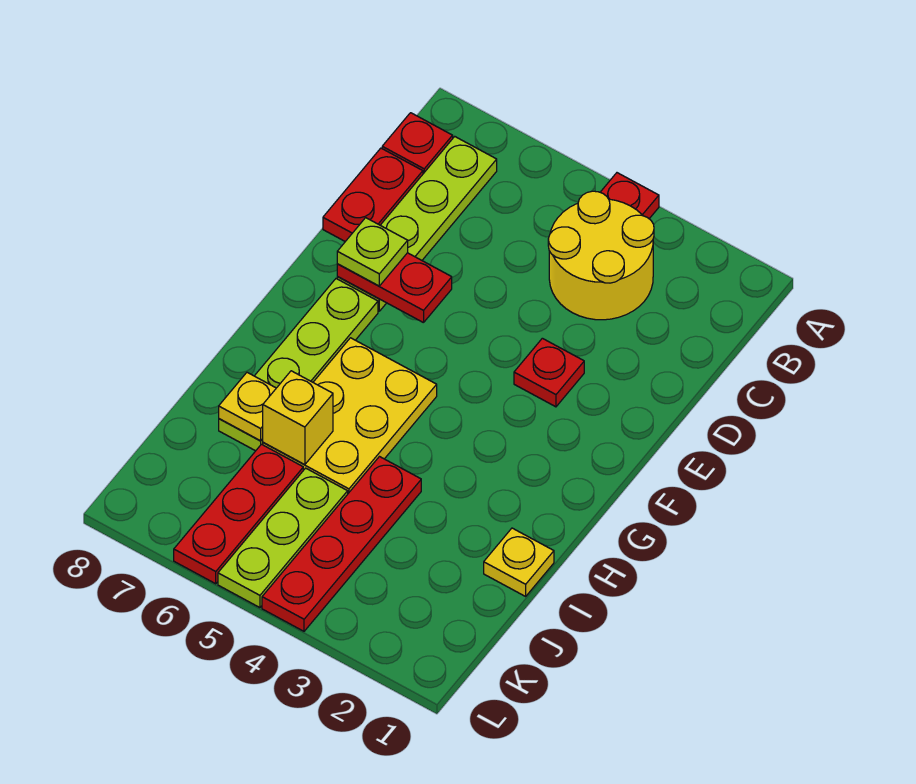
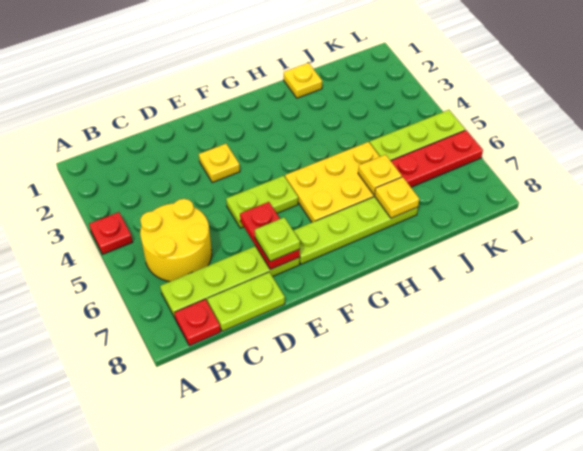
yellow round brick B3:C4 level 1 -> yellow round brick B5:C6 level 1
red plate C8:D8 level 1 -> lime plate C8:D8 level 1
red plate E3 level 1 -> yellow plate E3 level 1
none -> lime plate E5:F5 level 1
red plate I4:L4 level 1 -> none
yellow brick I6 level 2 -> yellow plate I6 level 2

